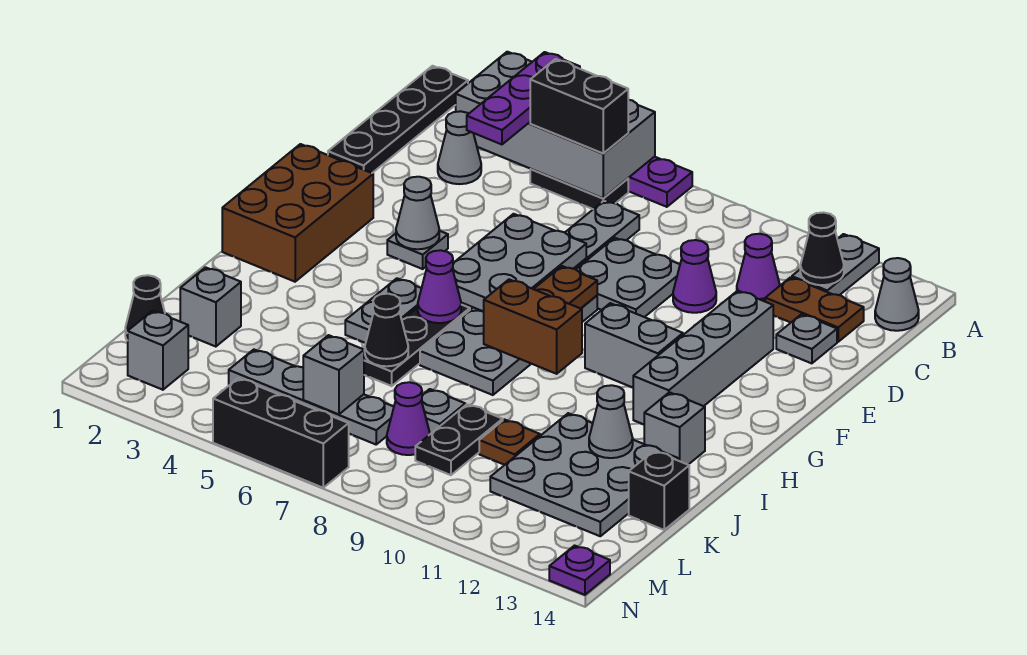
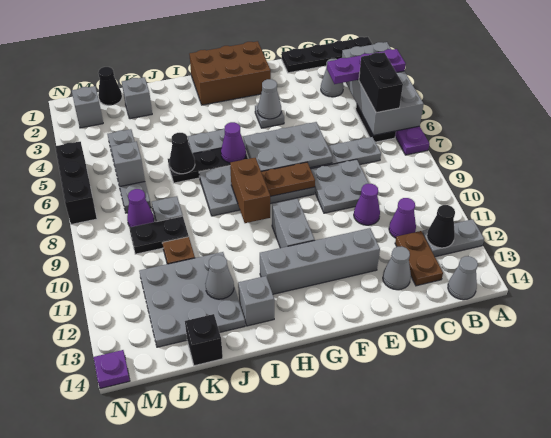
grey plate D13 level 1 -> grey cone D13 level 1

